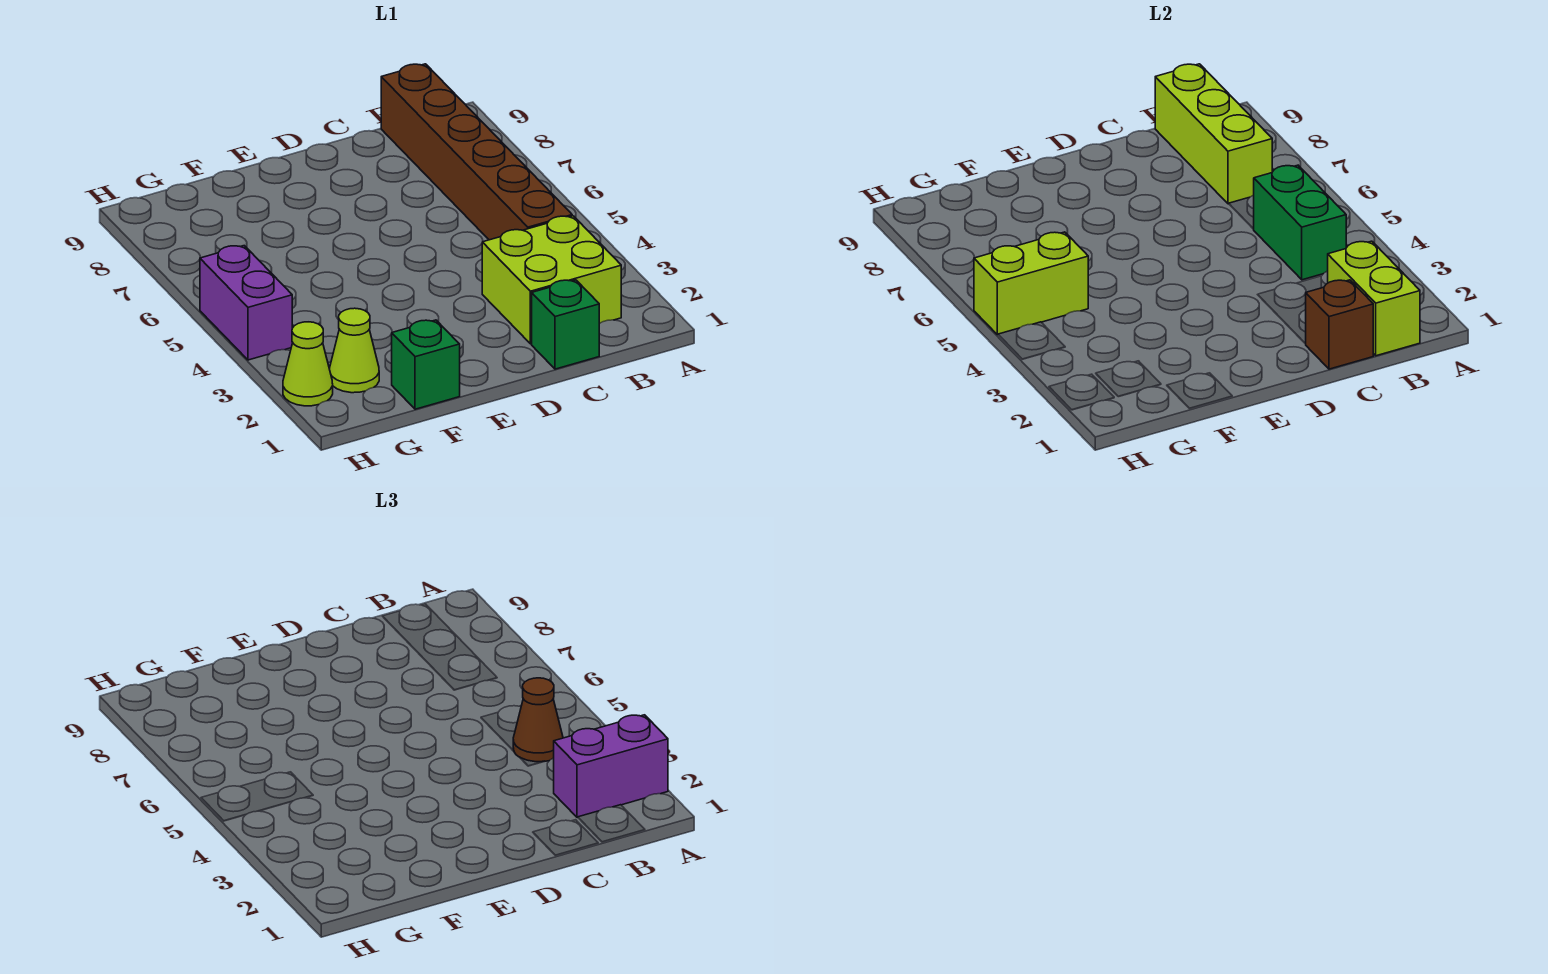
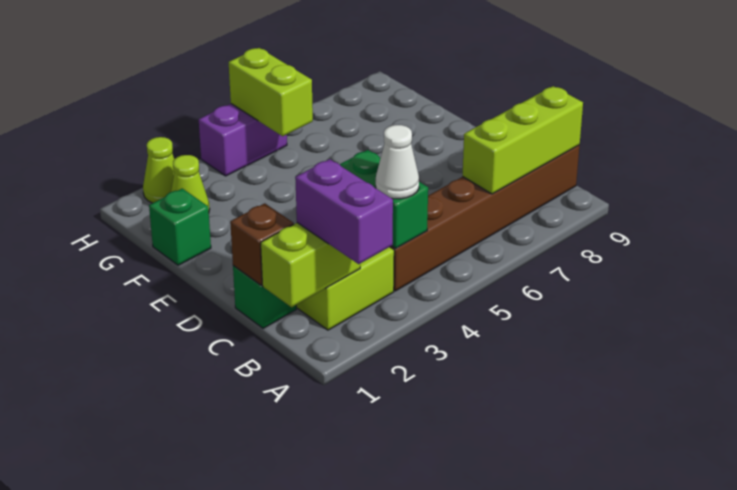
green brick B4:B5 level 2 -> green brick B4:C4 level 2
brown cone B4 level 3 -> white cone B4 level 3

